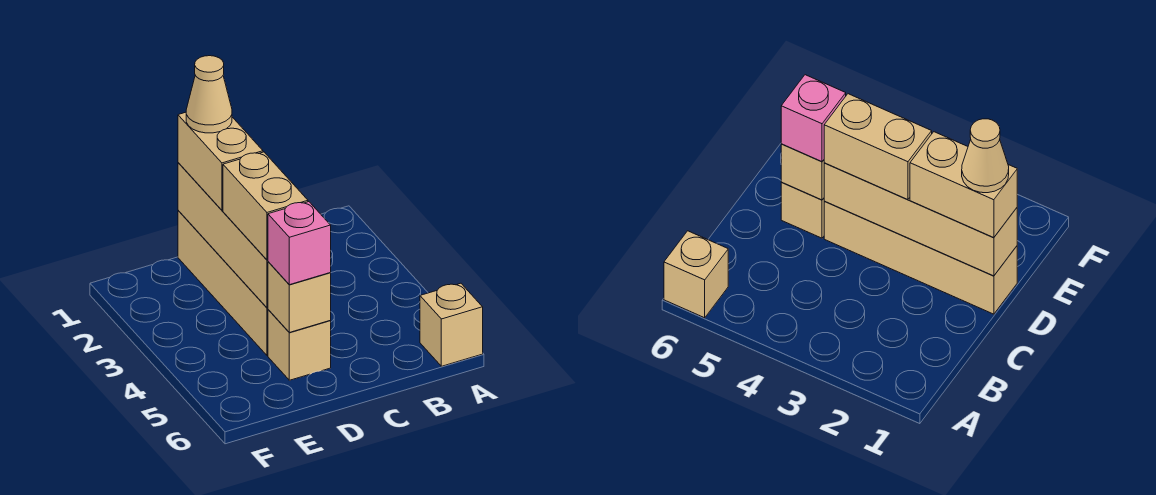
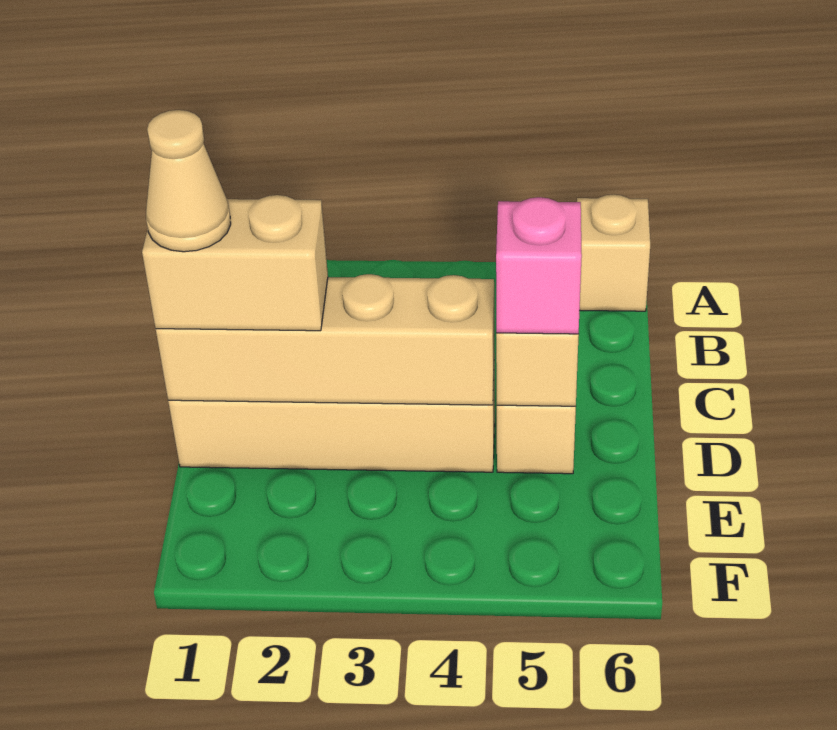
tan brick D3:D4 level 3 -> none

